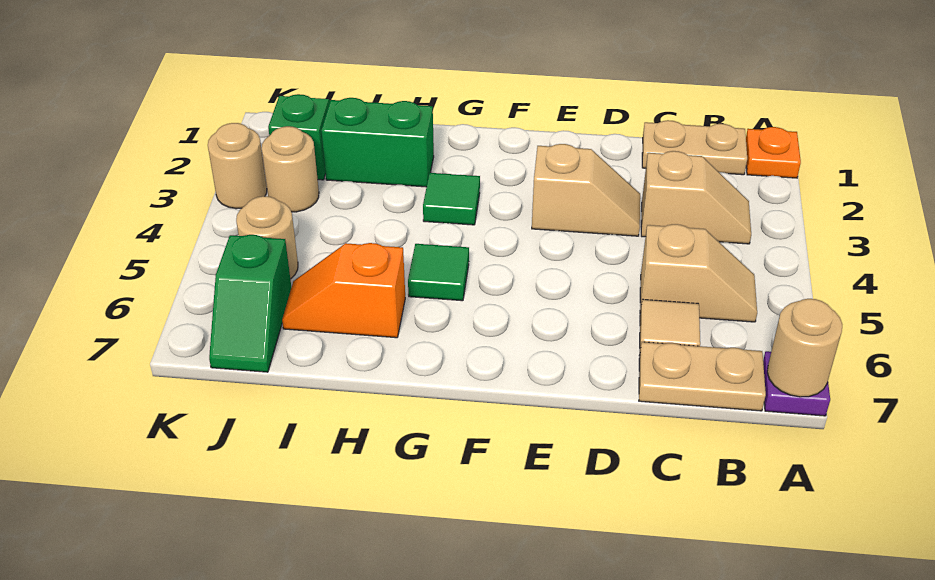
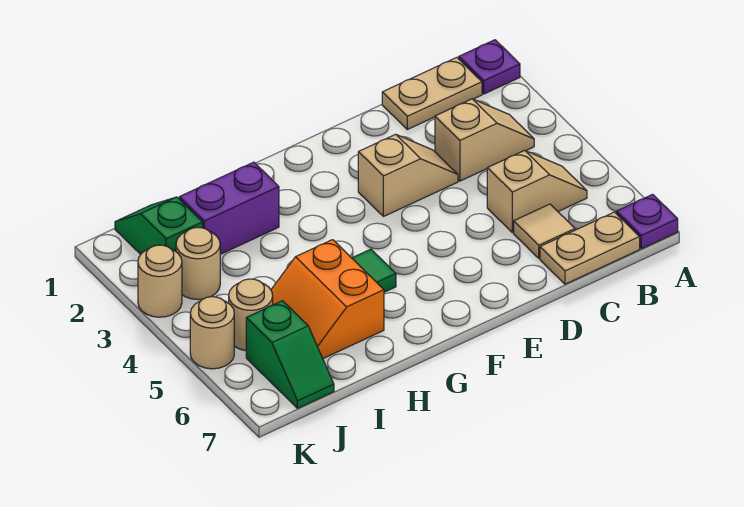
orange plate A1 level 1 -> purple plate A1 level 1
tan round brick A7 level 2 -> tan round brick K5 level 1
green tile G3 level 1 -> none
green brick H2:I2 level 1 -> purple brick H2:I2 level 1
orange slope H6:I6 level 1 top H -> orange slope H5:I6 level 1 top H

